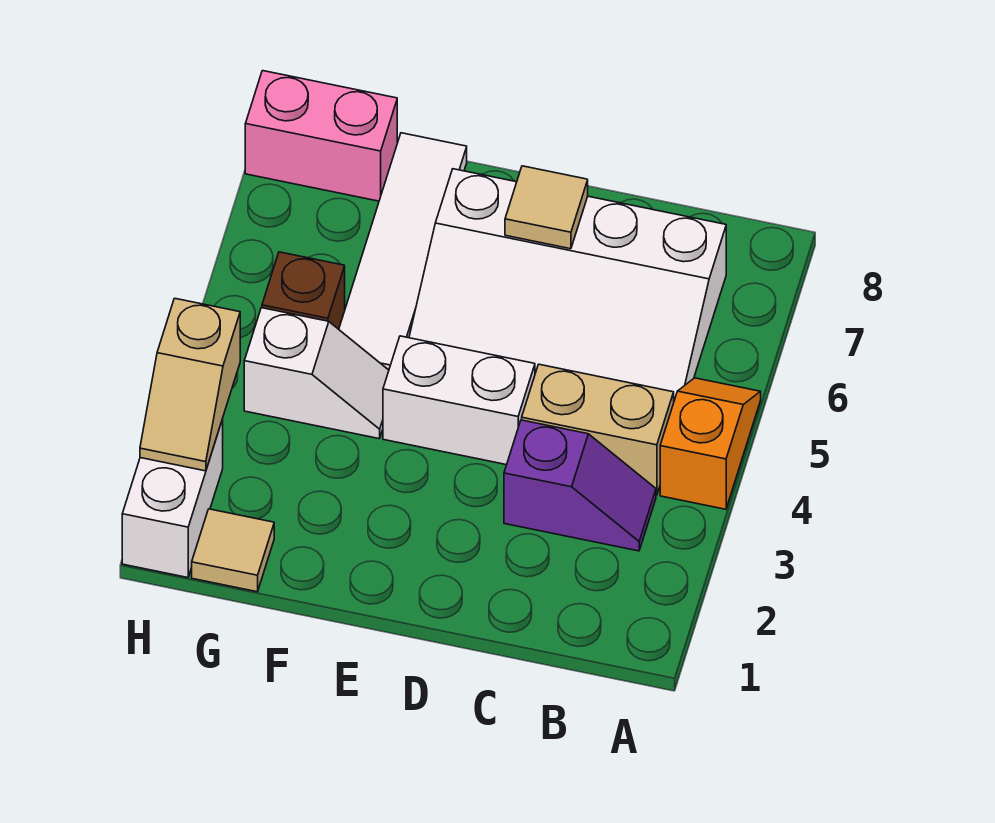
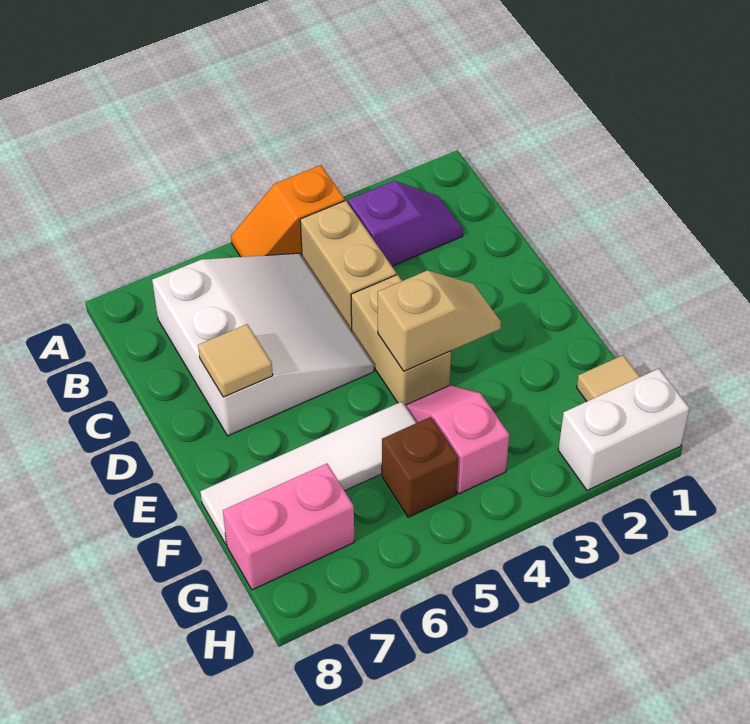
purple slope B3:C3 level 1 top C -> purple slope B2:B3 level 1 top 3
white slope B5:E7 level 1 top 7 -> white slope B5:D7 level 1 top 7
white brick D4:E4 level 1 -> tan brick D4:E4 level 1
white slope F4:G4 level 1 top G -> pink slope F4:G4 level 1 top G
pink brick G8:H8 level 1 -> pink brick G7:G8 level 1
tan slope H2:H3 level 2 top 3 -> tan slope E3:E4 level 2 top 4

